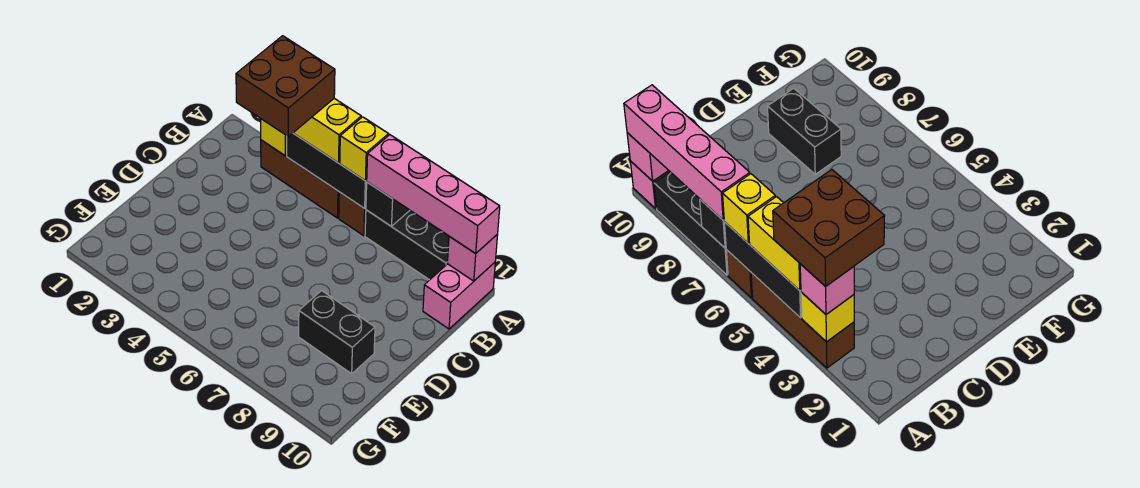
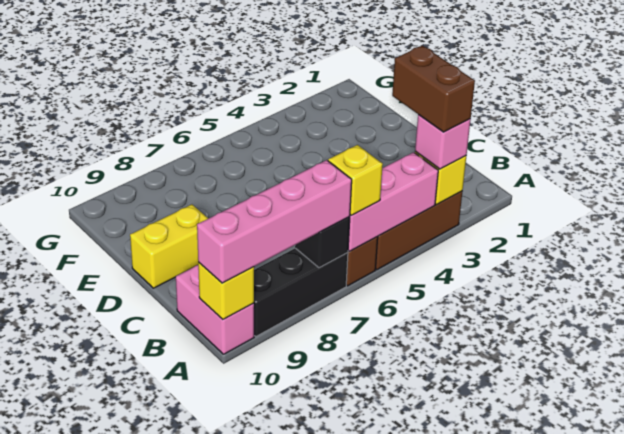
brown brick A3:B4 level 4 -> brown brick A3:B3 level 4
black brick A4:A6 level 2 -> pink brick A4:A6 level 2
yellow brick A4:A5 level 3 -> yellow brick D9:D10 level 1
pink brick A10 level 2 -> yellow brick A10 level 2
black brick E8:E9 level 1 -> none

